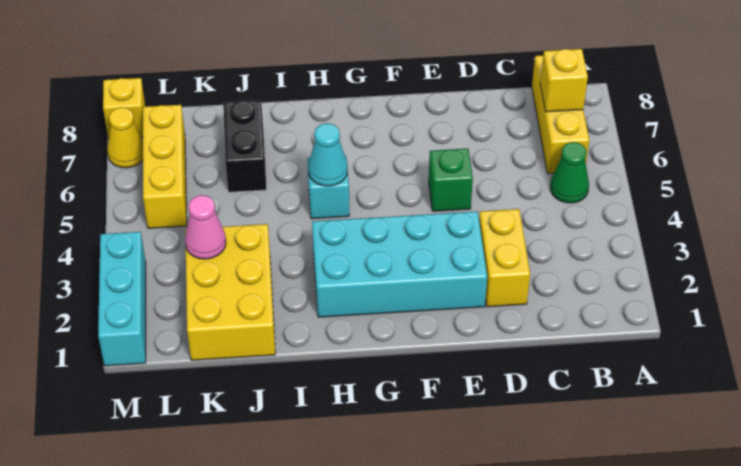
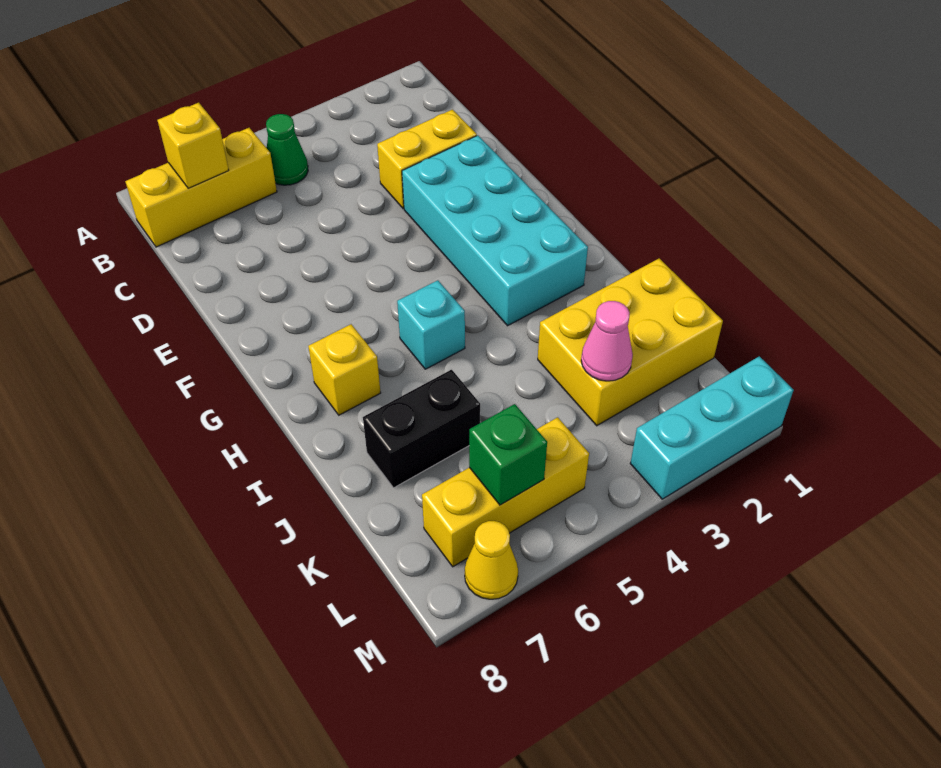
green brick E5 level 1 -> green brick L6 level 2
cyan cone H5 level 2 -> none
yellow brick M8 level 1 -> yellow brick H7 level 1

